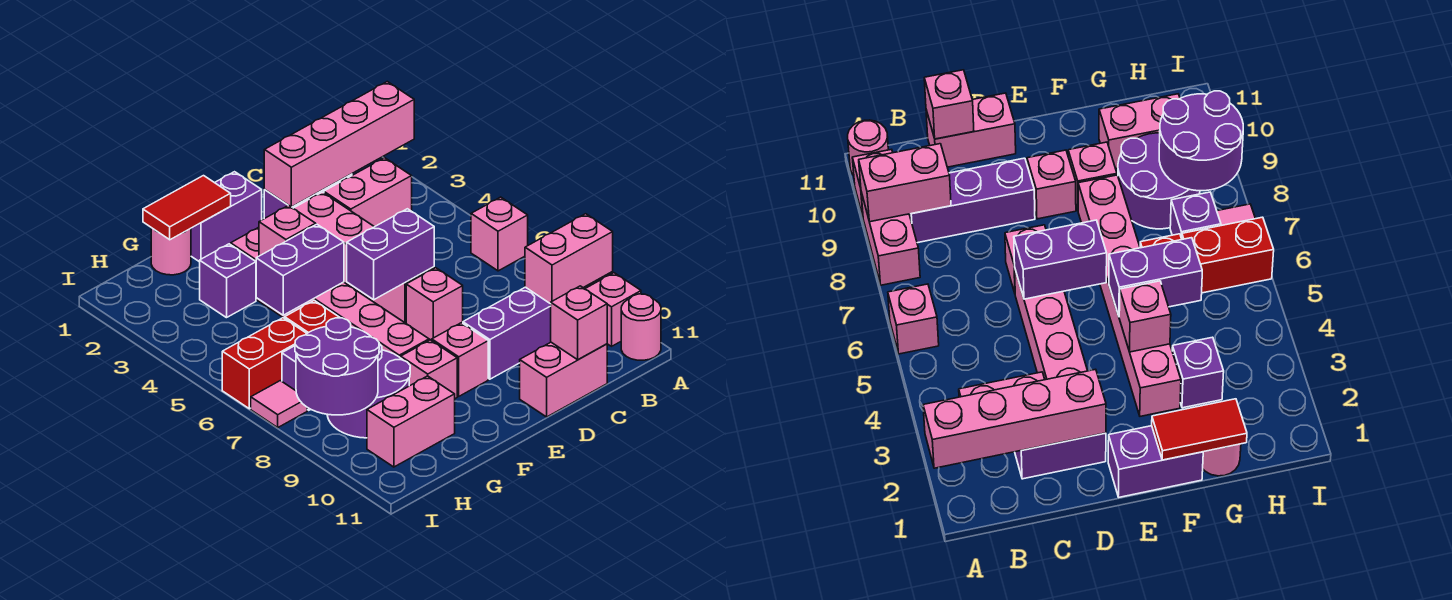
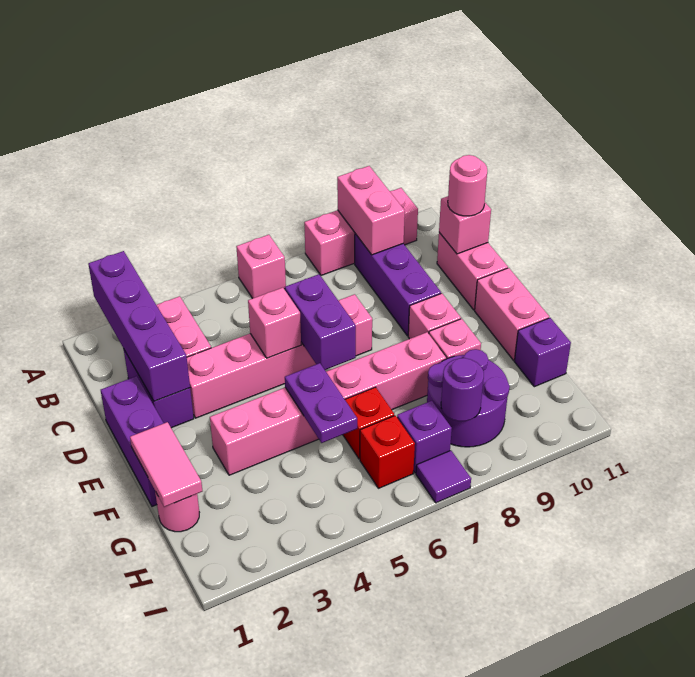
pink brick A2:D2 level 2 -> purple brick A2:D2 level 2
pink round brick A11 level 1 -> pink round brick C11 level 3
purple brick E1:F1 level 1 -> purple brick D1:F1 level 1
red tile F1:G1 level 2 -> pink tile F1:G1 level 2
pink brick F4 level 2 -> pink brick D5 level 2
purple brick F5:G5 level 2 -> purple plate F5:G5 level 2
purple brick G3 level 1 -> purple brick G11 level 1
pink brick G10:H10 level 1 -> pink brick E11:F11 level 1
red brick H6:I6 level 1 -> red brick H6 level 1
purple round brick H8:I9 level 2 -> purple round brick H8 level 2
pink tile I7 level 1 -> purple tile I7 level 1

